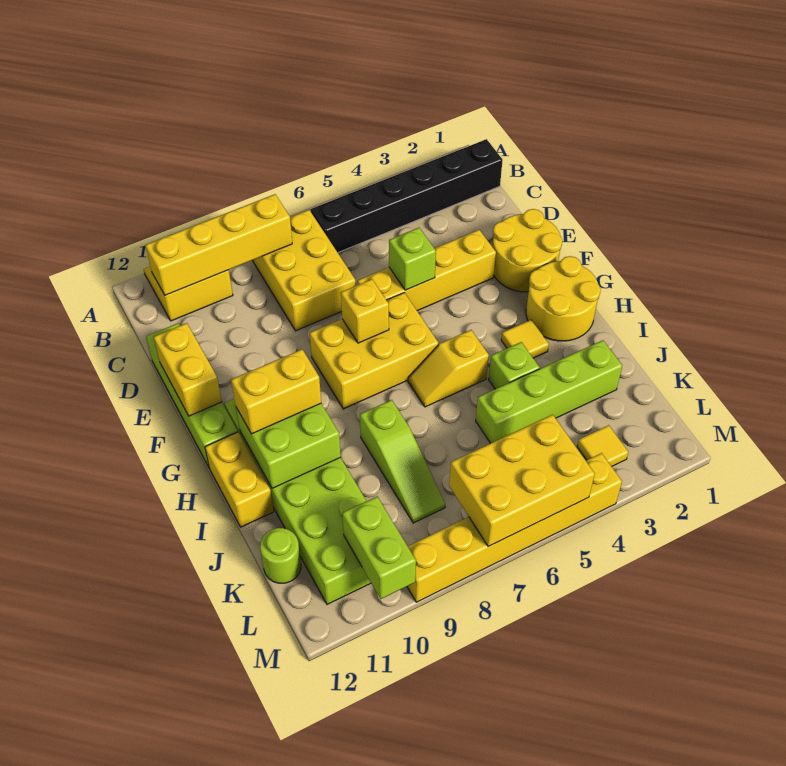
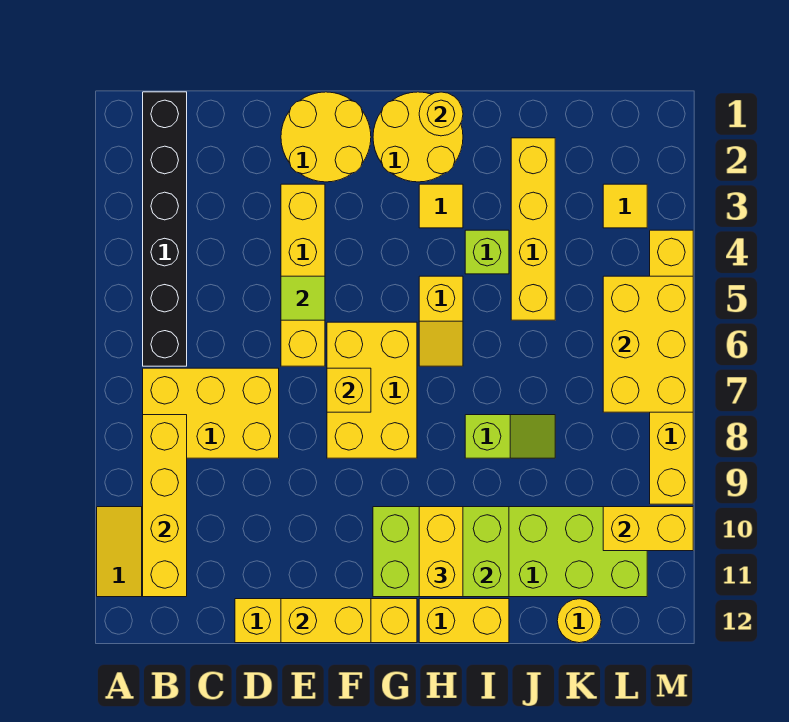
lime brick D12:G12 level 1 -> yellow brick D12:G12 level 1
lime brick E5 level 2 -> lime tile E5 level 2
none -> yellow round brick H1 level 2
lime slope I8:K8 level 1 top I -> lime slope I8:J8 level 1 top I
lime brick J2:J5 level 1 -> yellow brick J2:J5 level 1
lime round brick K12 level 1 -> yellow round brick K12 level 1
lime brick L10:M10 level 2 -> yellow brick L10:M10 level 2

